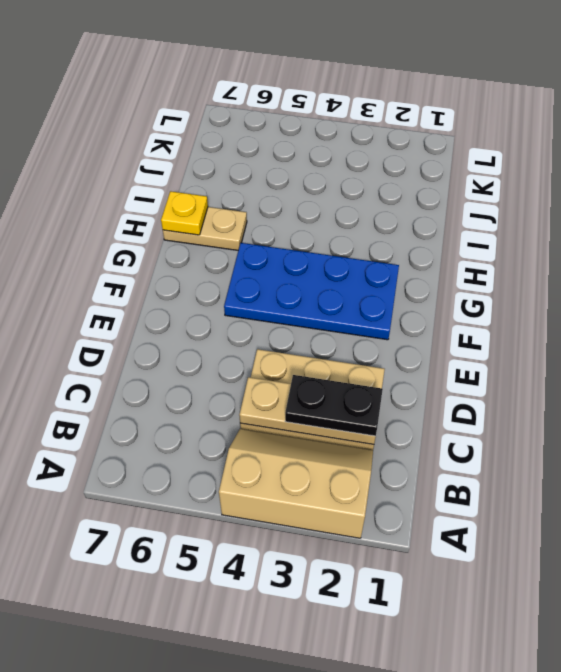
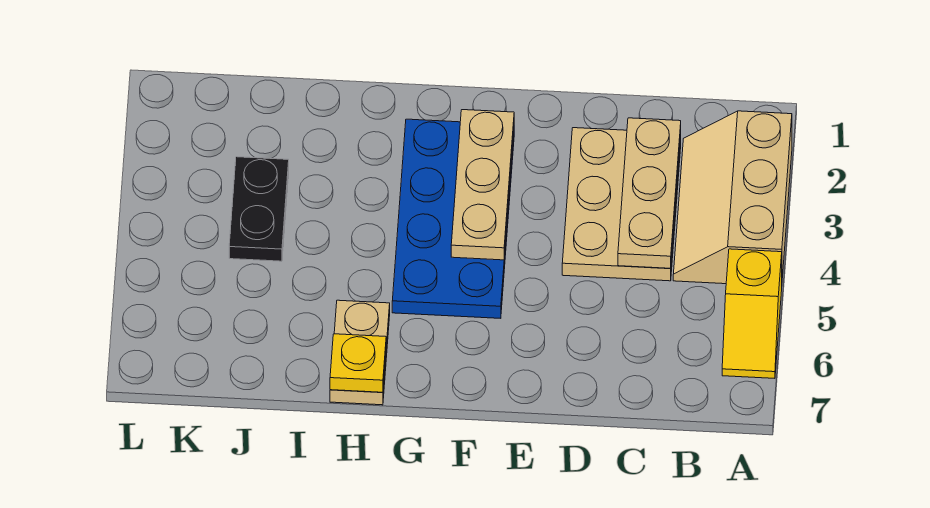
none -> yellow slope A5:A6 level 1 top 5
black plate C2:C3 level 3 -> black plate J3:J4 level 1
none -> tan plate F2:F4 level 2

